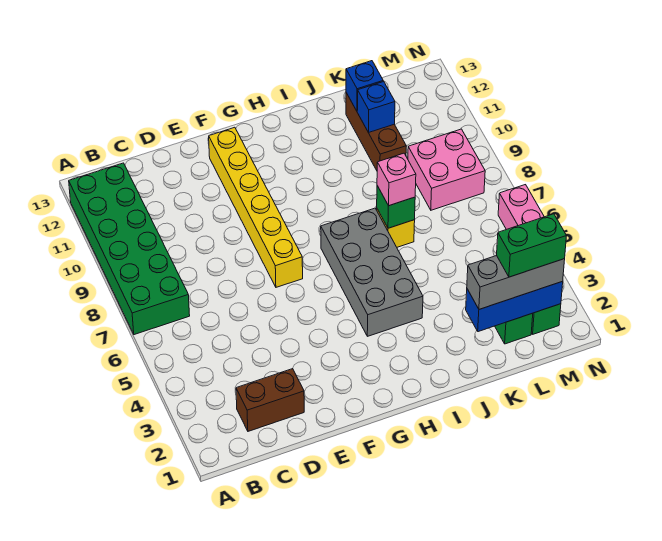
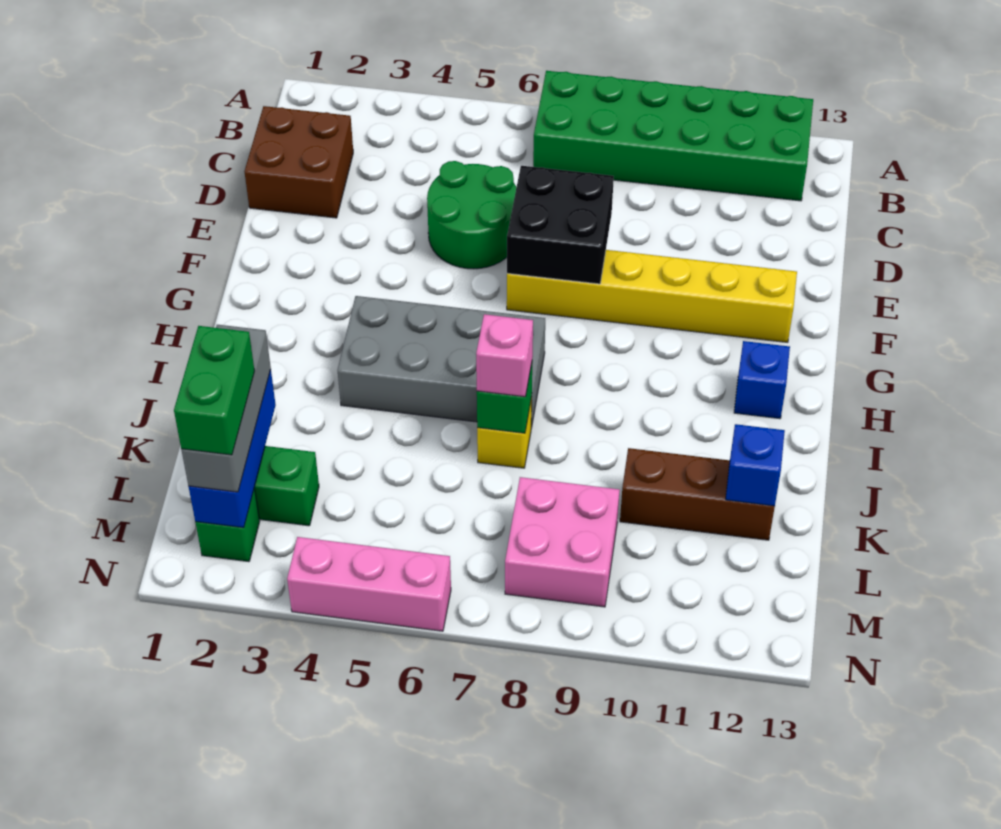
brown brick C2:D2 level 1 -> brown brick C1:D2 level 1
none -> green round brick D5:E6 level 1
none -> black brick E7:F8 level 2
blue brick K11 level 2 -> blue brick H12 level 1

